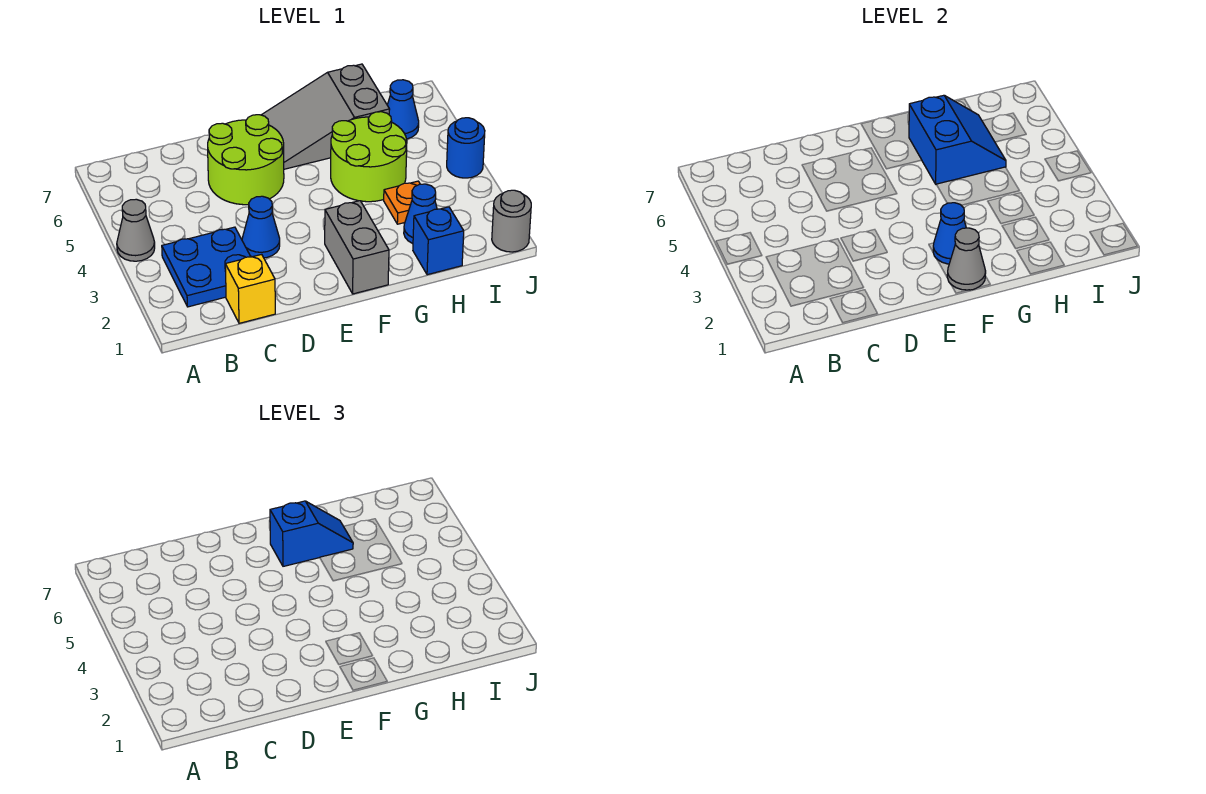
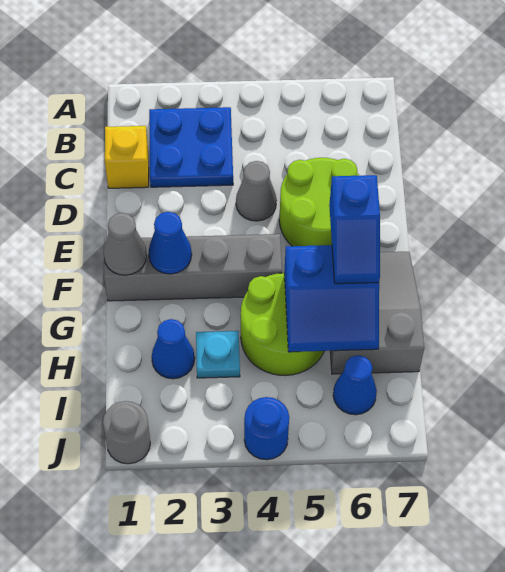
grey cone A4 level 1 -> grey cone D4 level 1
blue cone D3 level 1 -> none
grey brick F1:F2 level 1 -> grey brick F1:F4 level 1
blue brick H1 level 1 -> none
orange plate H3 level 1 -> cyan plate H3 level 1

